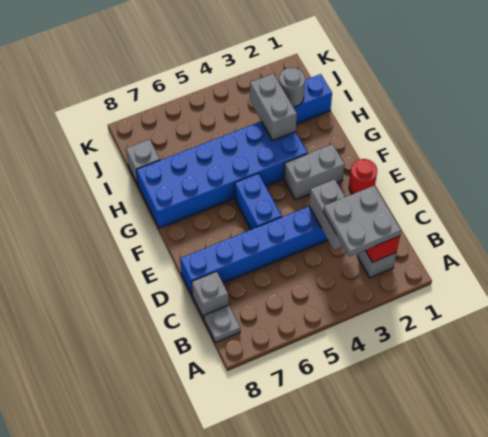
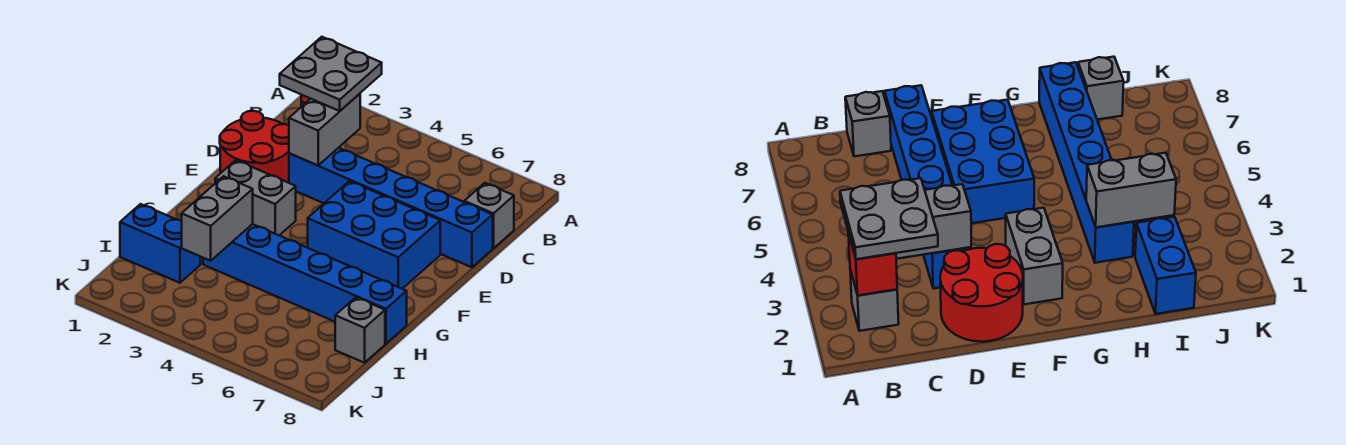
grey plate B8 level 1 -> none
red round brick E1 level 1 -> red round brick D1:E2 level 1
blue brick E5:F5 level 1 -> blue brick E5:F7 level 1
blue brick G3:H8 level 1 -> blue brick H3:H8 level 1
grey round brick I2 level 2 -> none

